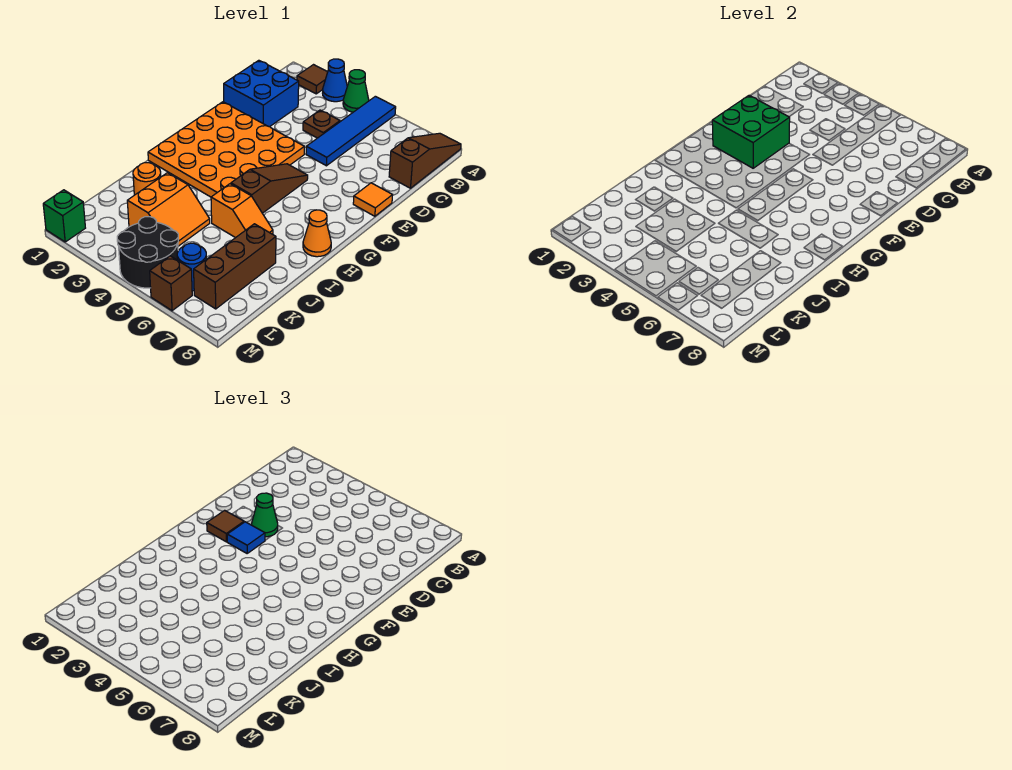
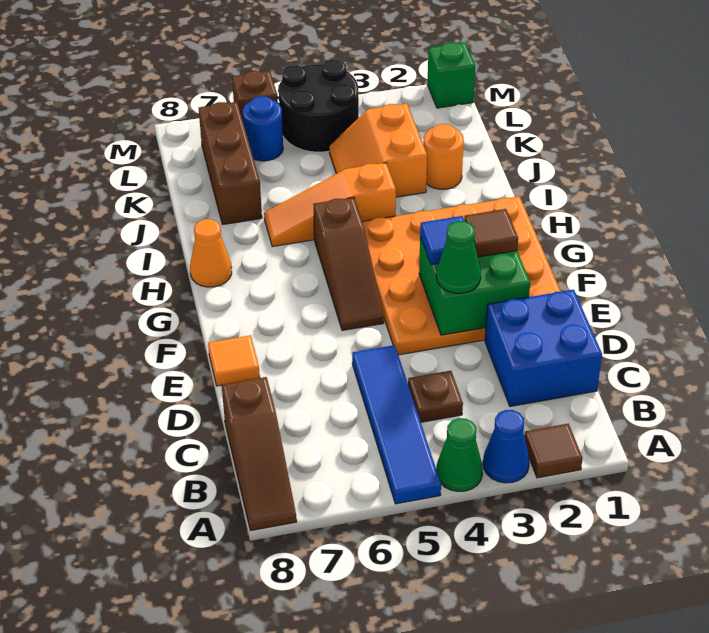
orange slope I5:I6 level 1 top 5 -> orange slope I4:I6 level 1 top 4

